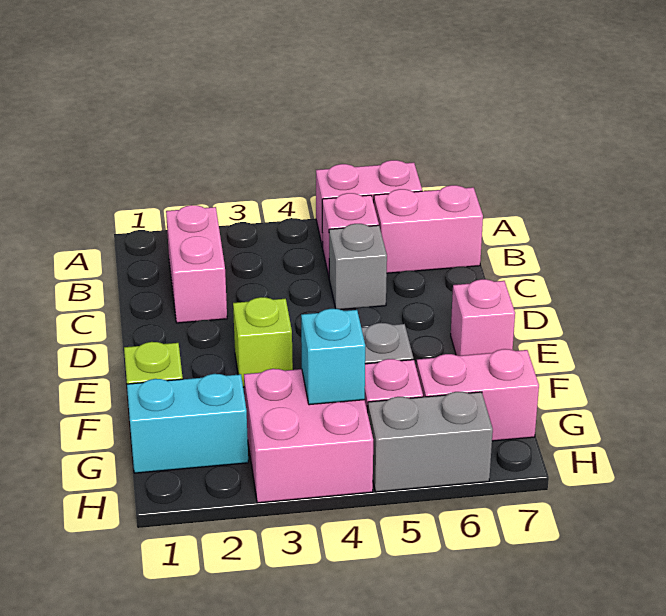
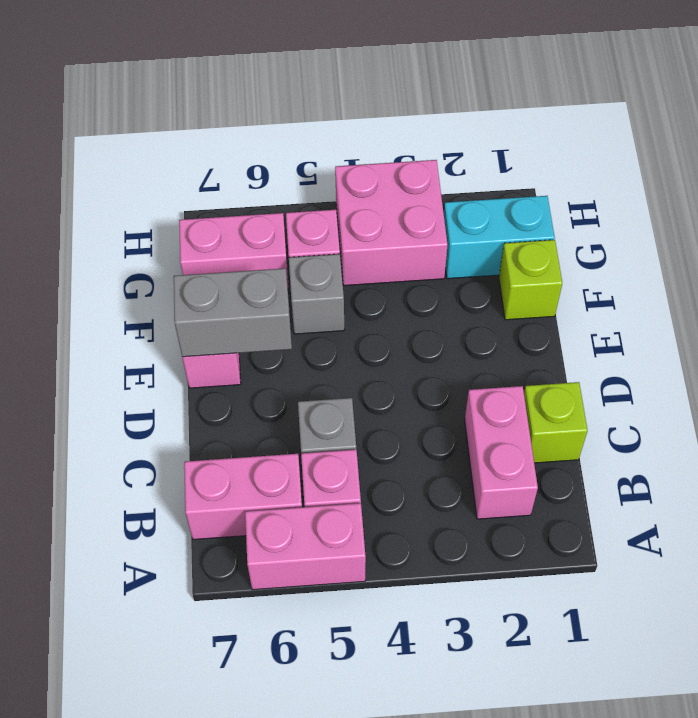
lime brick E3 level 1 -> lime brick C1 level 1
cyan brick G4 level 2 -> none
grey brick H5:H6 level 1 -> grey brick E6:E7 level 2

